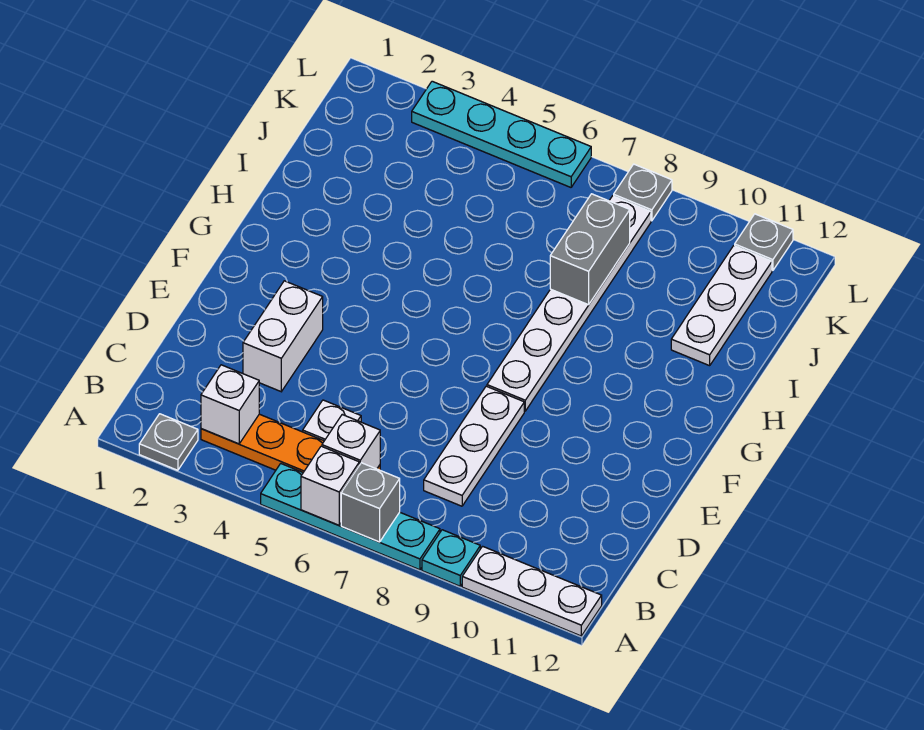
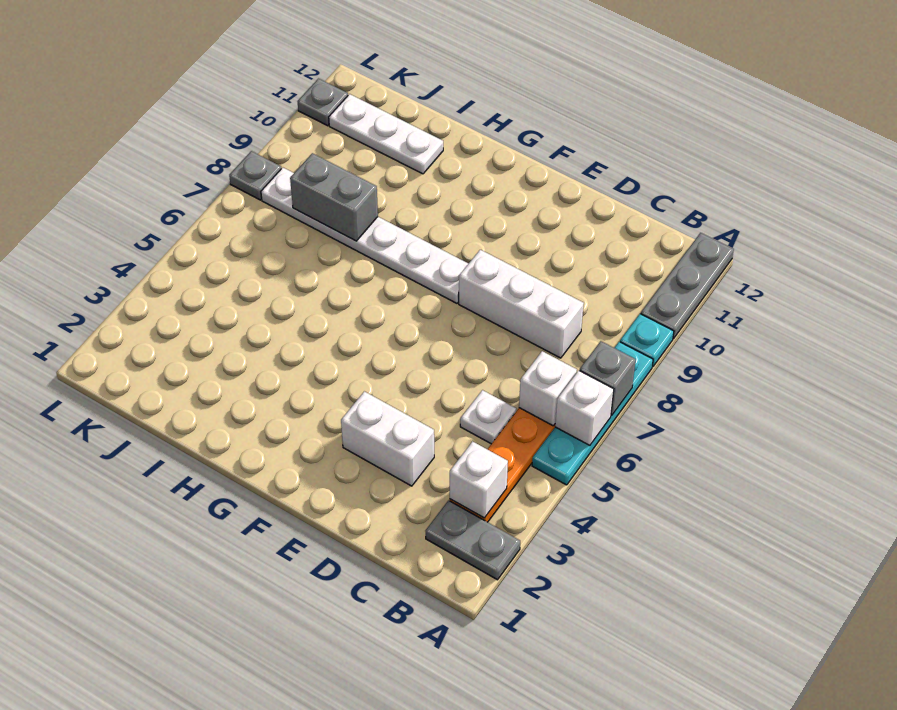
grey plate A2 level 1 -> grey plate A2:B2 level 1
white plate A10:A12 level 1 -> grey plate A10:A12 level 1
white plate C8:E8 level 1 -> white brick C8:E8 level 1
cyan plate L3:L6 level 1 -> none

